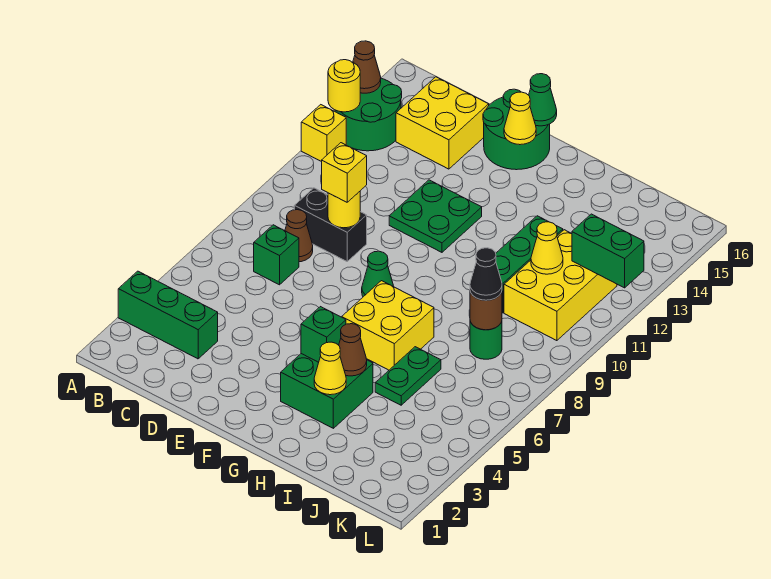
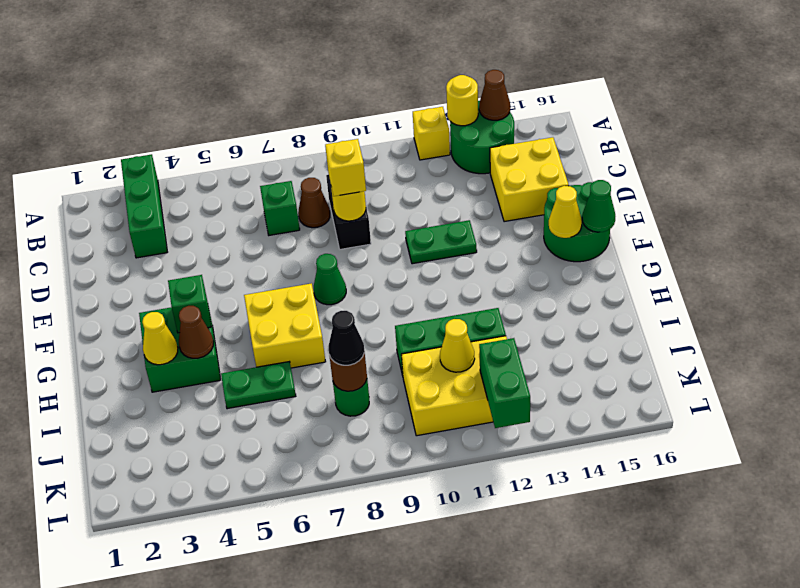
green plate E11:F12 level 1 -> green plate E11:E12 level 1

